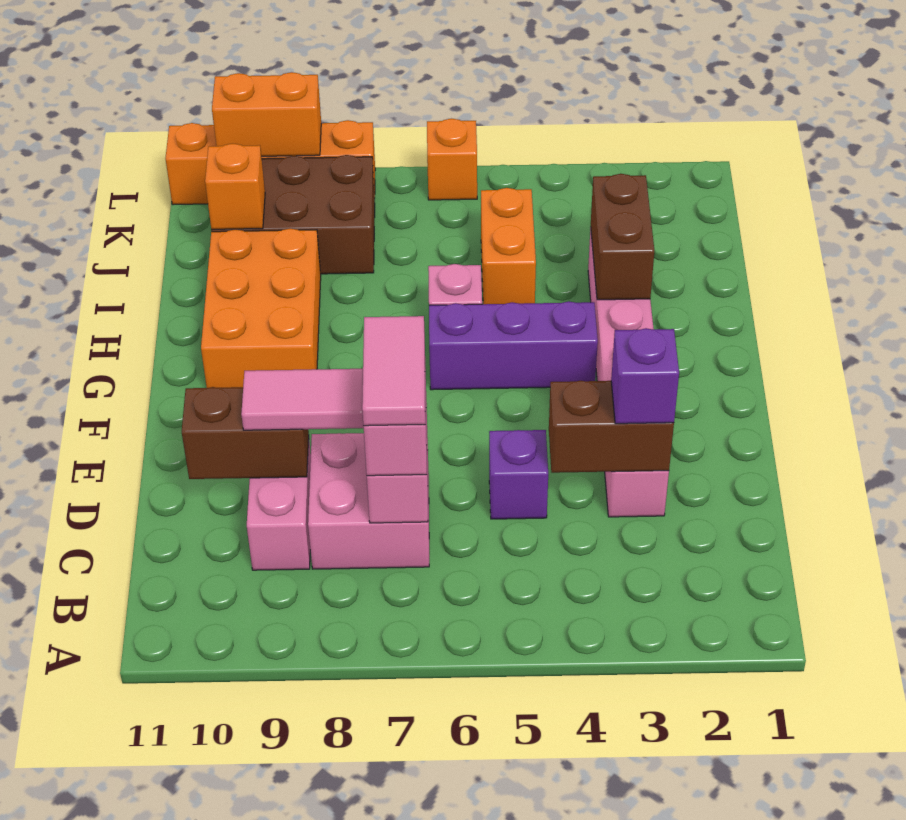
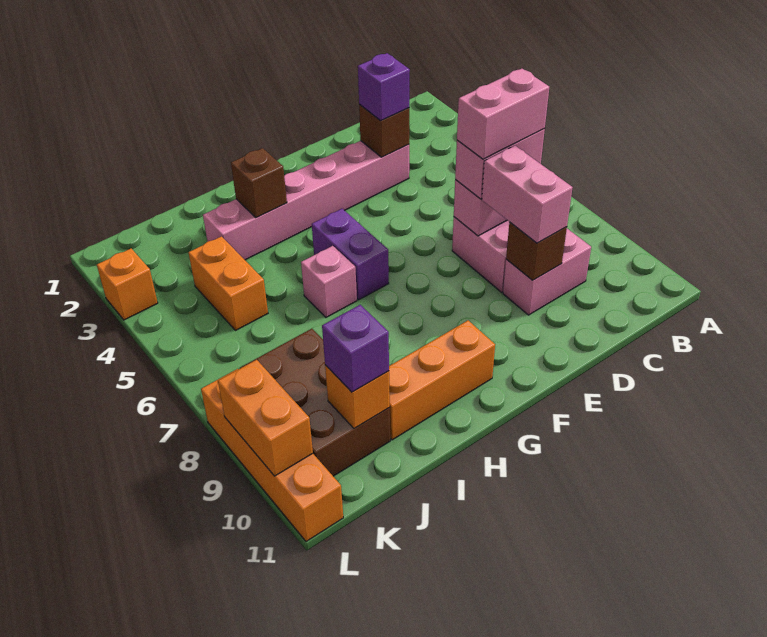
pink tile C7:D7 level 4 -> pink brick C7:D7 level 4
brown brick D3:D4 level 2 -> brown brick D3 level 2
purple brick D5 level 1 -> purple brick J10 level 3
pink tile D8:D9 level 3 -> pink brick D8:D9 level 3
brown brick D9:D10 level 2 -> brown brick D9 level 2
purple brick G4:G6 level 1 -> purple brick G5:G6 level 1
orange brick G9:I10 level 1 -> orange brick G10:I10 level 1
brown brick H3:I3 level 2 -> brown brick H3 level 2
orange brick I5:J5 level 1 -> orange brick J4:J5 level 1
orange brick L6 level 1 -> orange brick L3 level 1

